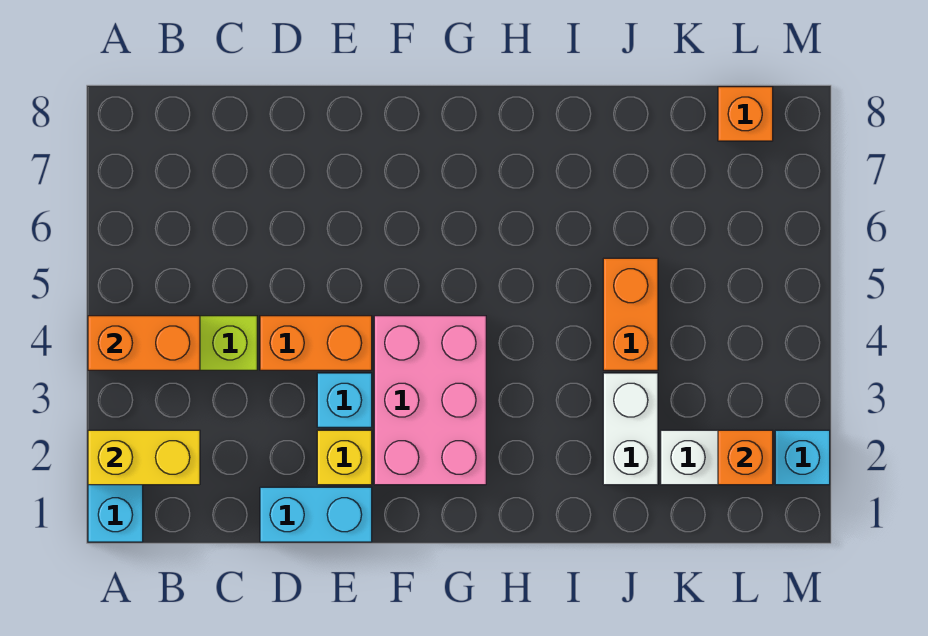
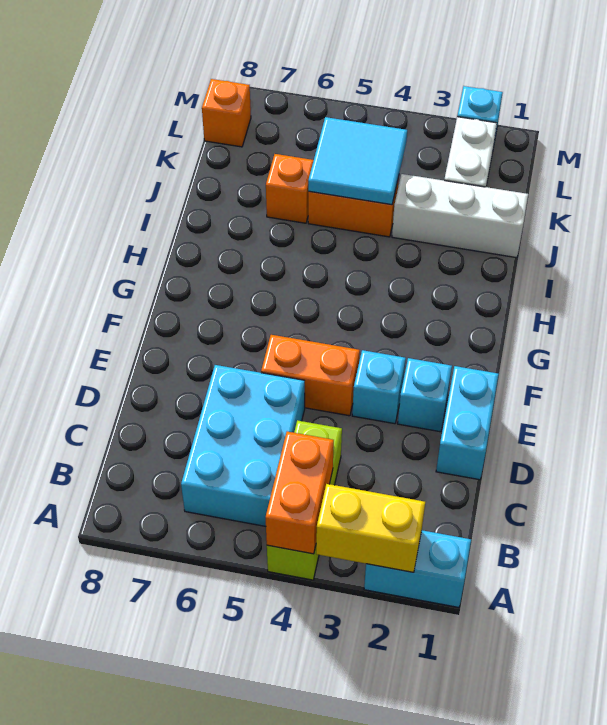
yellow brick A2:B2 level 2 -> yellow brick A2:A3 level 2
none -> cyan brick B5:D6 level 1
orange brick D4:E4 level 1 -> orange brick E4:E5 level 1
yellow brick E2 level 1 -> cyan brick E2 level 1
pink brick F2:G4 level 1 -> none
white brick J2:J3 level 1 -> white brick J1:J3 level 1
none -> cyan tile J4:K5 level 2
orange brick L2 level 2 -> orange brick J6 level 1

